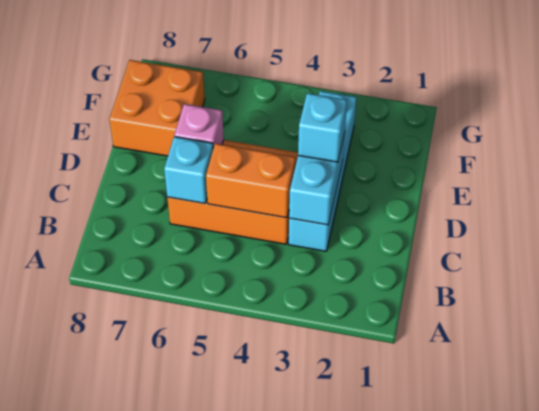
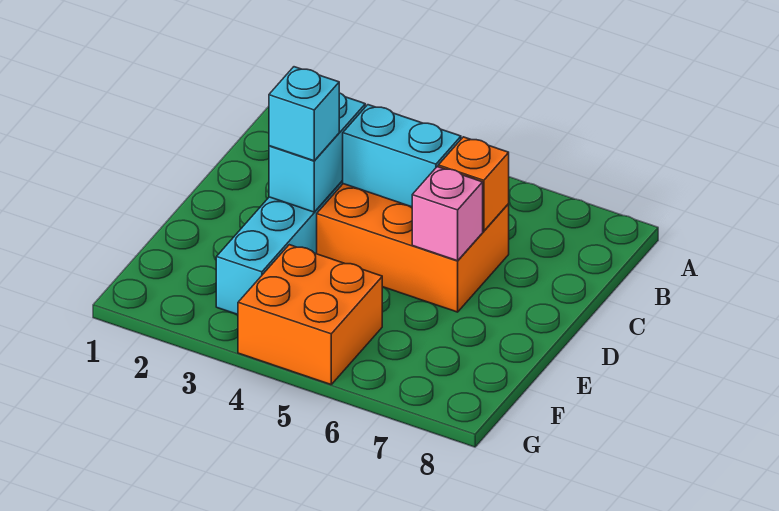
orange brick C4:C5 level 2 -> cyan brick C4:C5 level 2
cyan brick C6 level 2 -> orange brick C6 level 2
orange brick E7:F8 level 1 -> orange brick F4:G5 level 1

